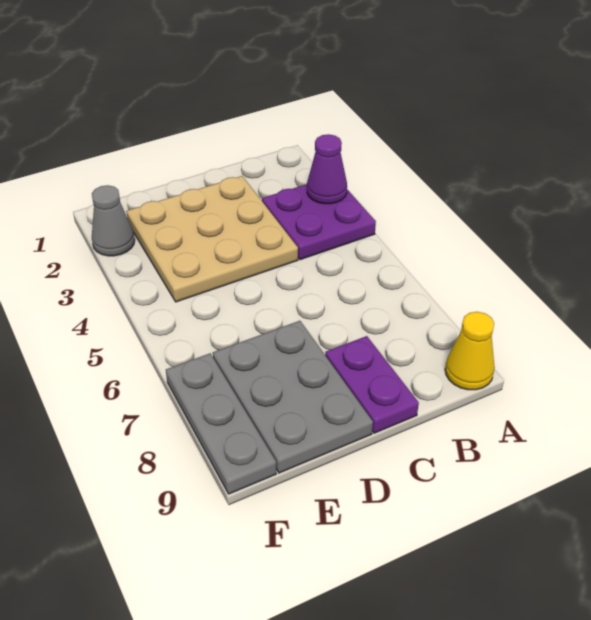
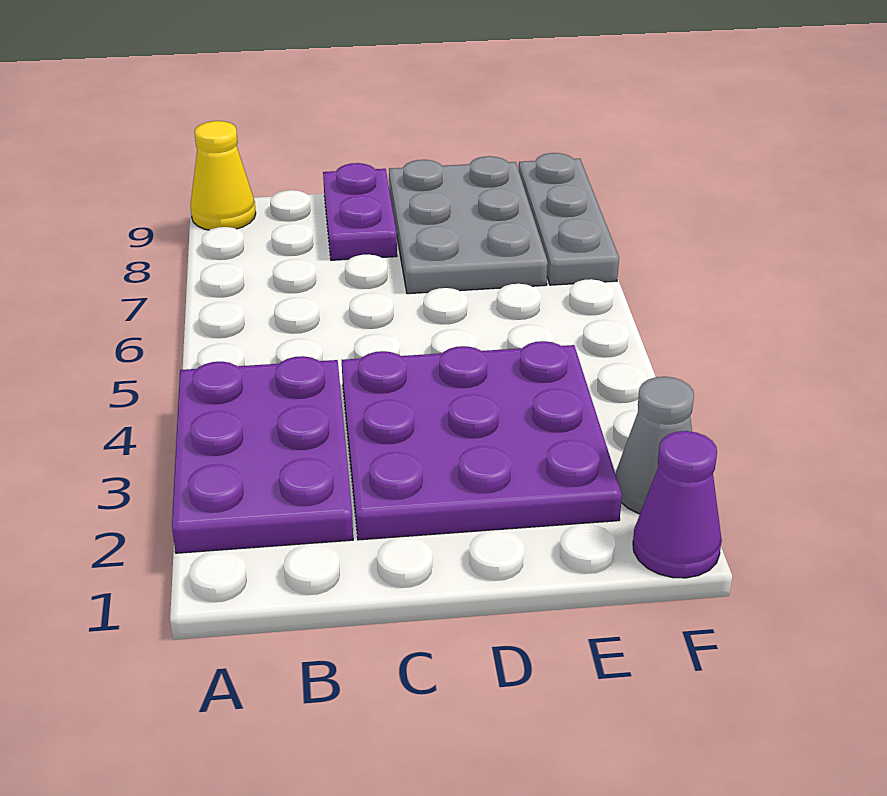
purple plate A3:B4 level 1 -> purple plate A2:B4 level 1
purple cone A3 level 2 -> purple cone F1 level 1
tan plate C2:E4 level 1 -> purple plate C2:E4 level 1

